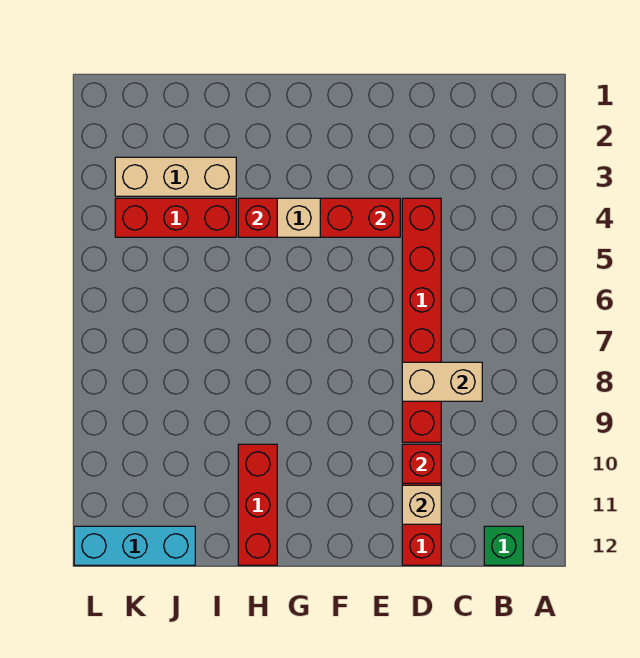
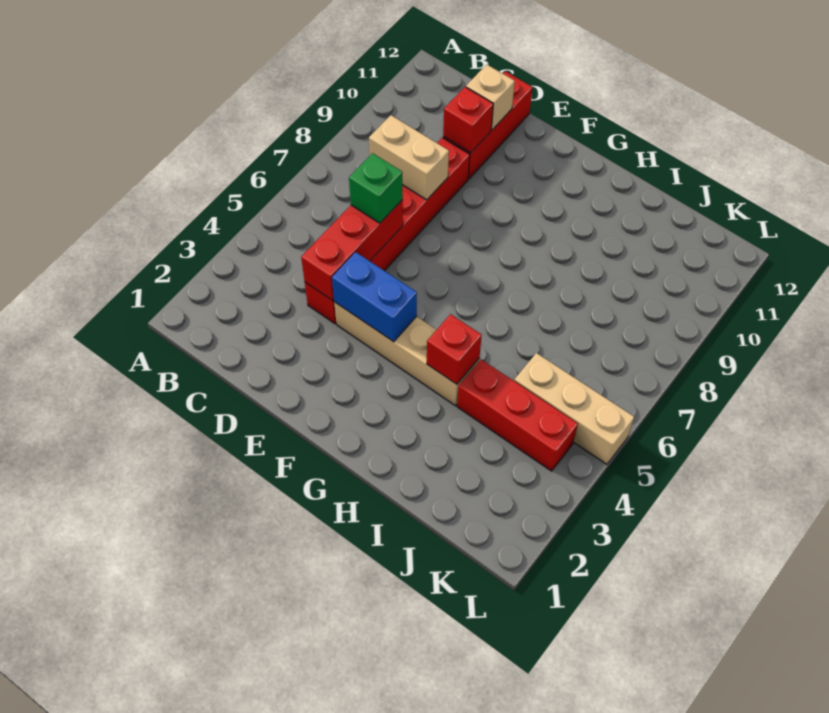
green brick B12 level 1 -> green brick D6 level 3
red brick E4:F4 level 2 -> blue brick E4:F4 level 2
red brick H10:H12 level 1 -> red brick D4:D6 level 2
tan brick I3:K3 level 1 -> tan brick J5:L5 level 1
cyan brick J12:L12 level 1 -> none

